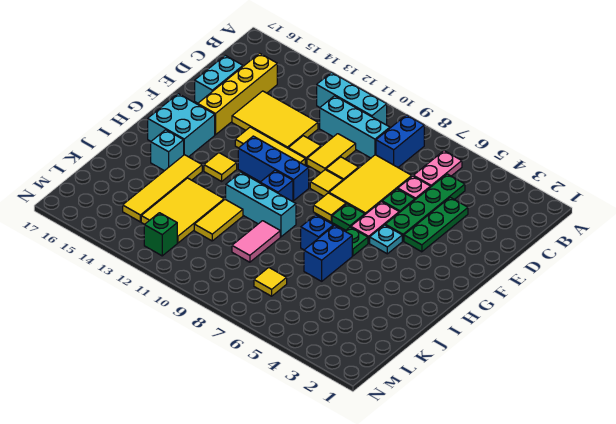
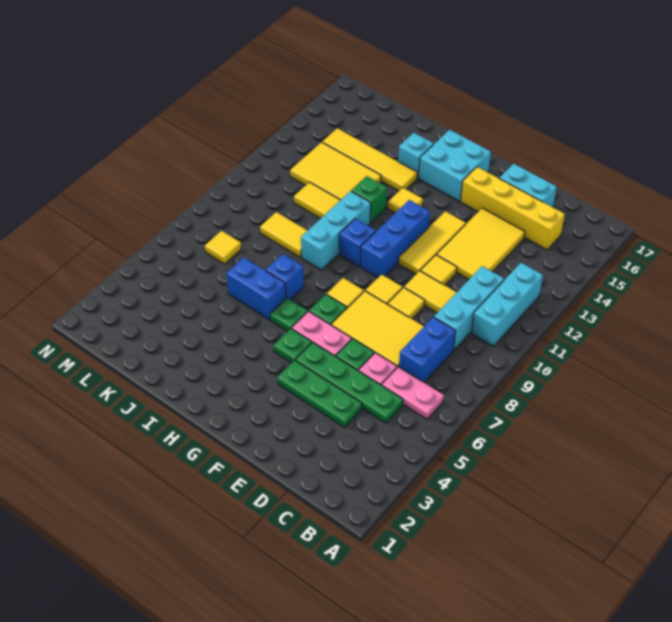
blue brick B8:C8 level 1 -> blue brick C7:C8 level 1
cyan plate G5 level 1 -> green plate G5 level 1
pink tile J9:K9 level 1 -> yellow tile J9:K9 level 1
green brick M12 level 1 -> green brick I12 level 1

